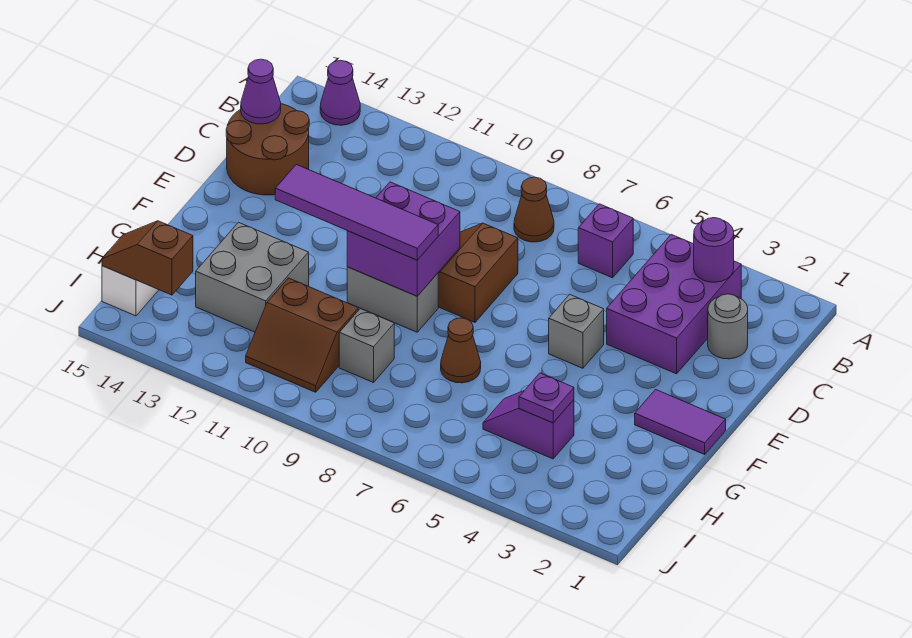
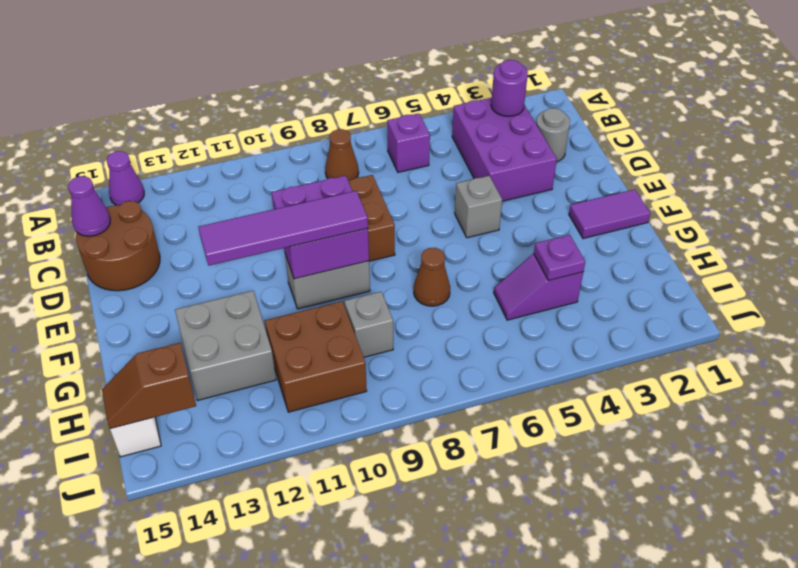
brown slope H10:I11 level 1 top H -> brown brick H10:I11 level 1

